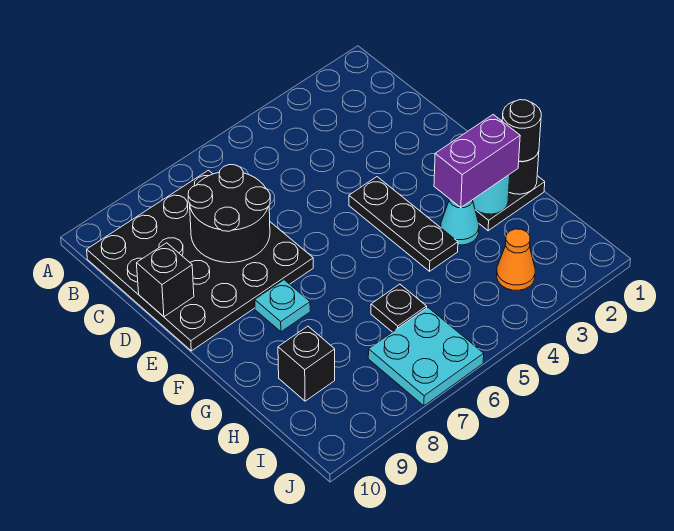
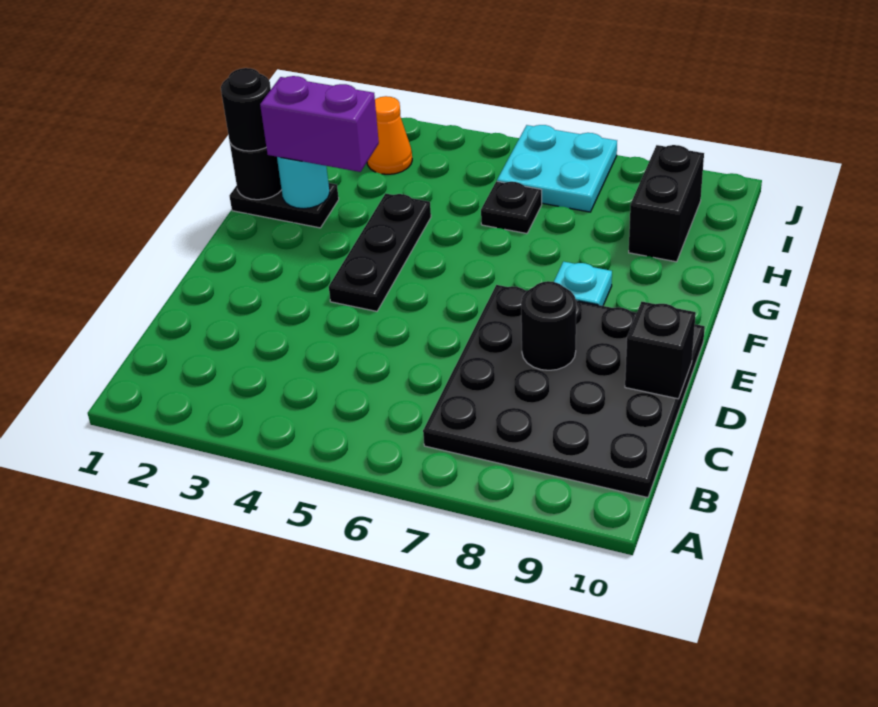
black round brick C7:D8 level 2 -> black round brick D8 level 2
cyan cone G3 level 1 -> none
black brick H9 level 1 -> black brick H9:I9 level 1

